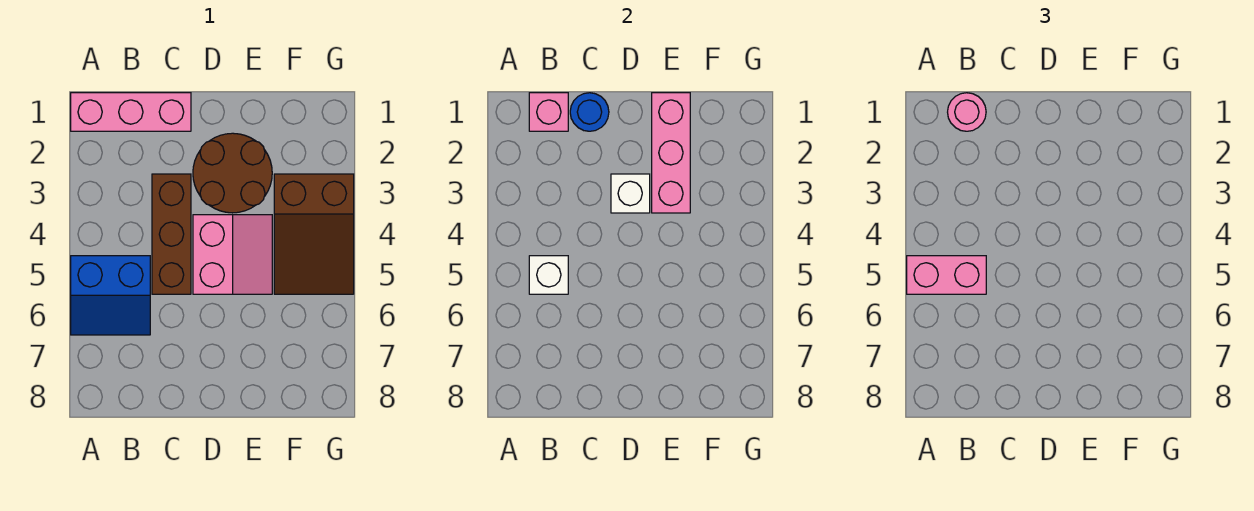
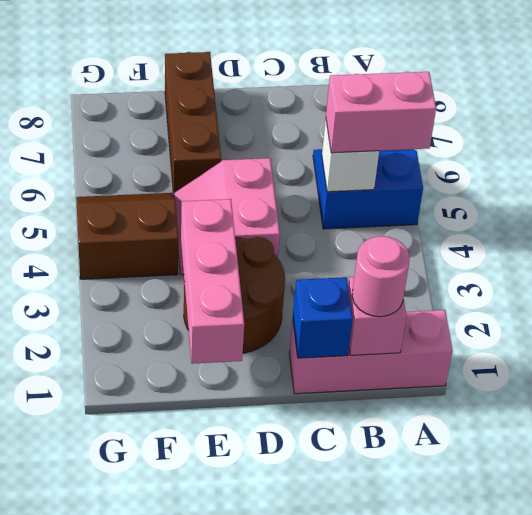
blue round brick C1 level 2 -> blue brick C1 level 2
brown brick C3:C5 level 1 -> brown brick E6:E8 level 1
white brick D3 level 2 -> none
brown slope F3:G5 level 1 top 3 -> brown slope F4:G5 level 1 top 4

